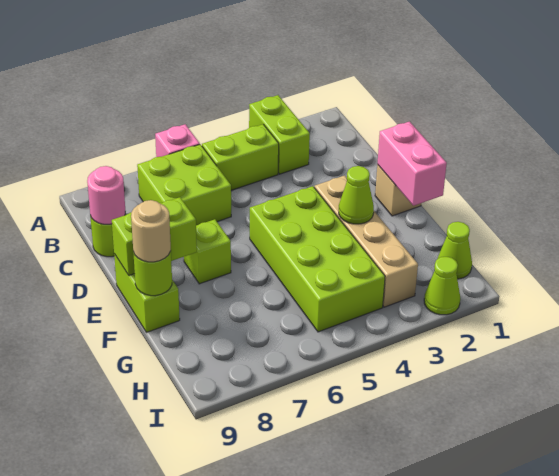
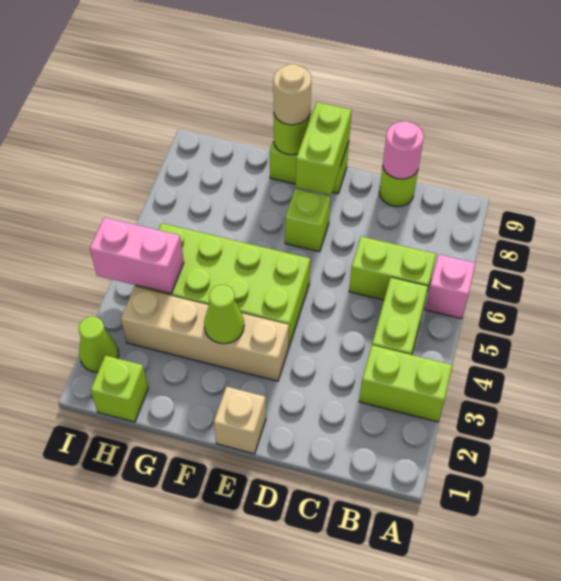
lime brick B6:C7 level 1 -> lime brick B6:C6 level 1
pink brick E1:F1 level 2 -> pink brick H4:I4 level 2
lime cone H1 level 1 -> lime brick H1 level 1

